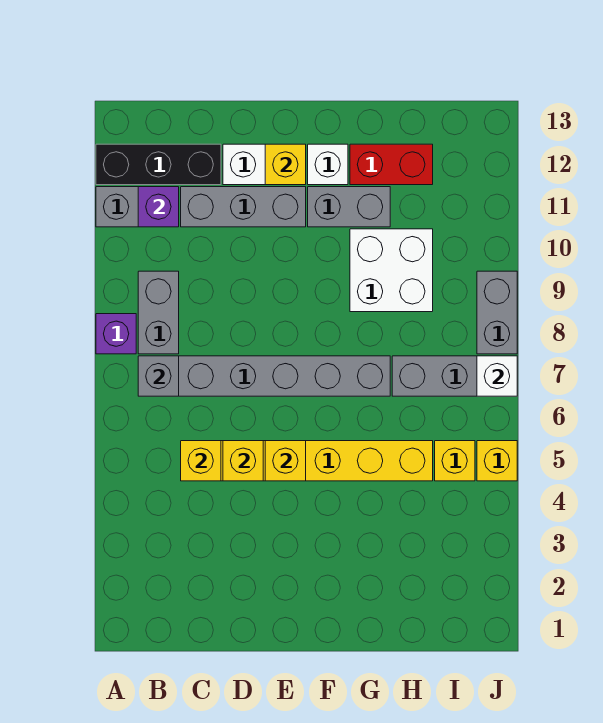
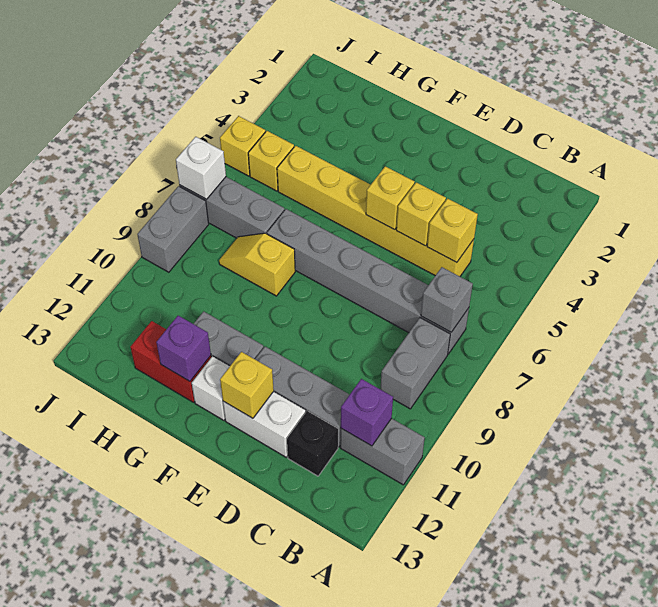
purple brick A8 level 1 -> purple brick G12 level 2
black brick A12:C12 level 1 -> black brick C12 level 1
none -> yellow slope G8:H8 level 1 top G
white brick G9:H10 level 1 -> none

